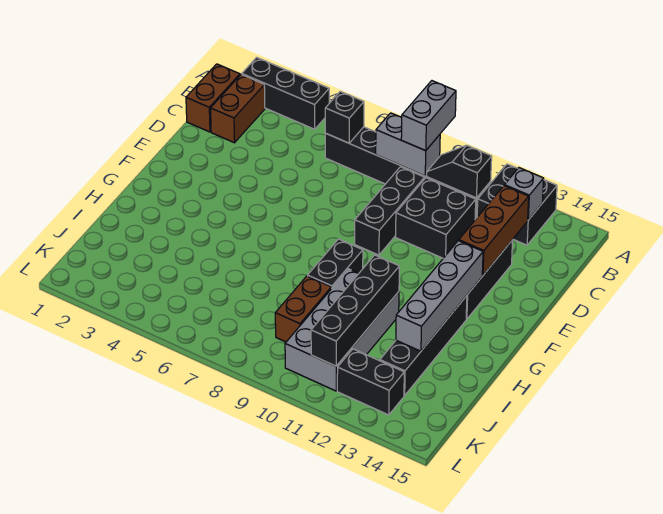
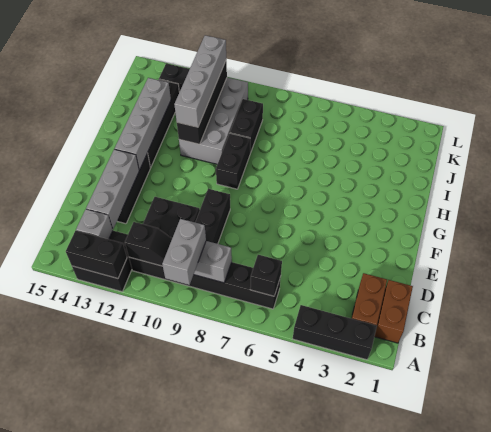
none -> black brick A12:A13 level 2
brown brick C13:E13 level 2 -> grey brick C13:E13 level 2
none -> grey brick H11:K11 level 3
brown brick I9:J9 level 1 -> black brick I9:J9 level 1

